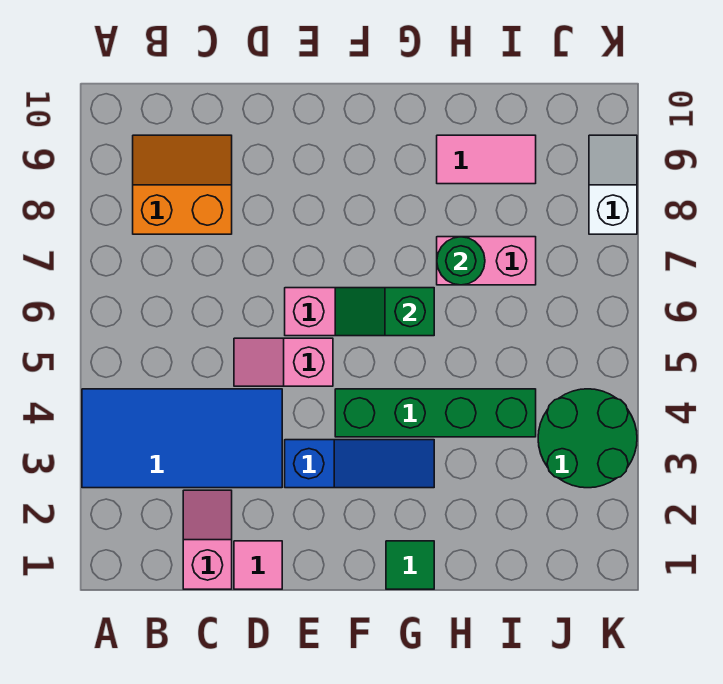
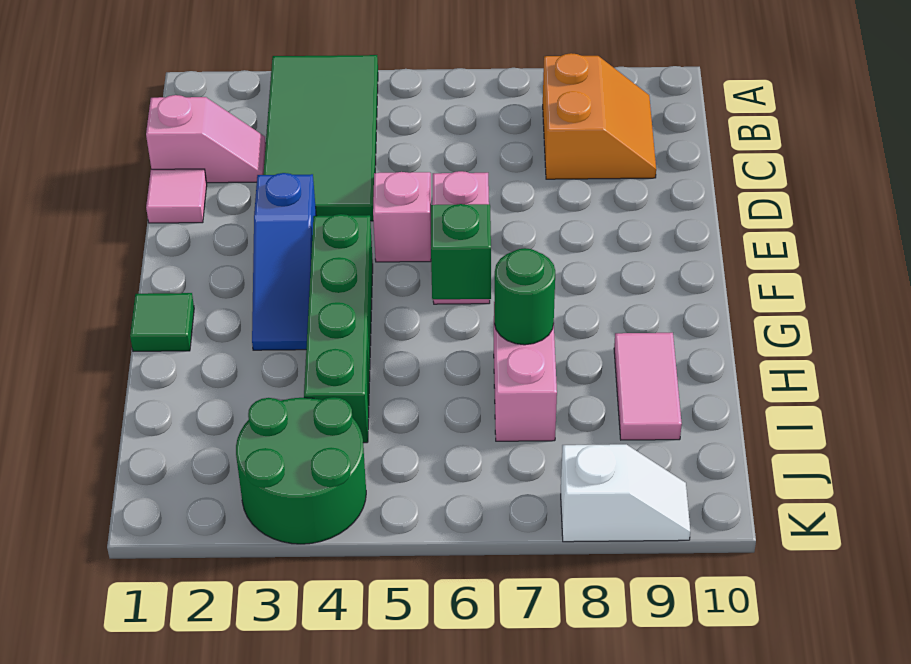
blue tile A3:D4 level 1 -> green tile A3:D4 level 1

